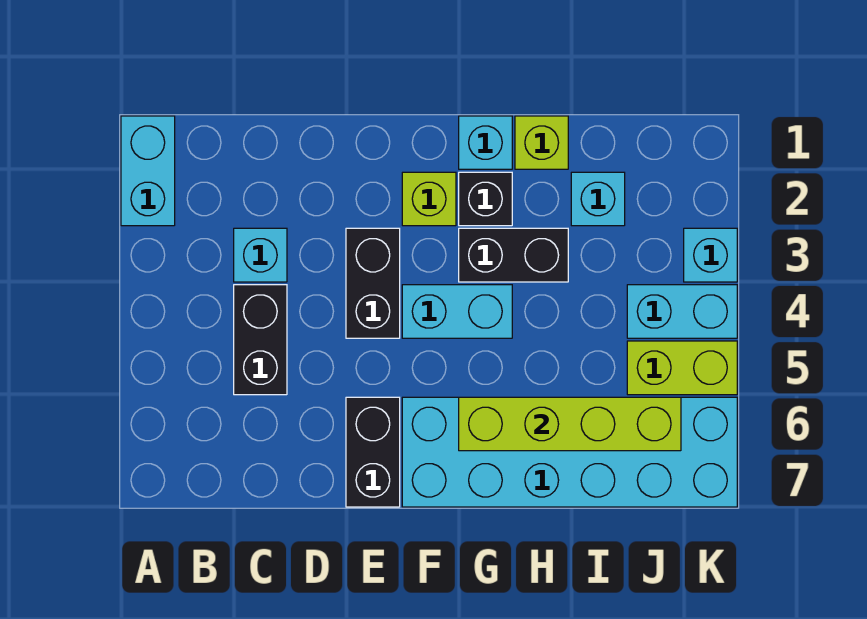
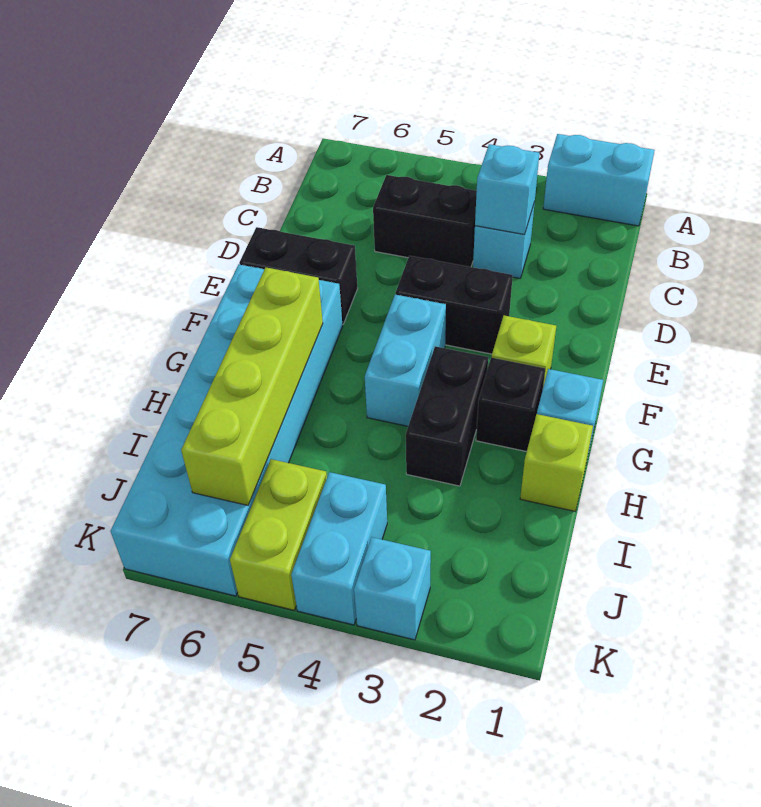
cyan brick I2 level 1 -> cyan brick C3 level 2

